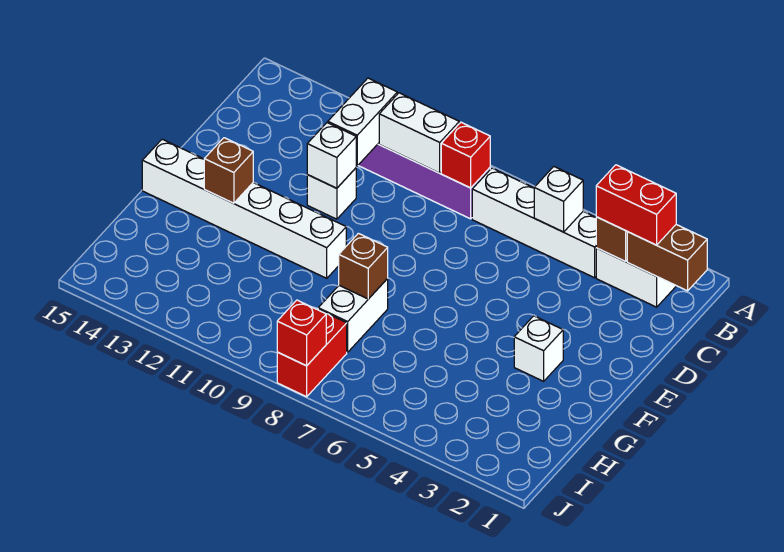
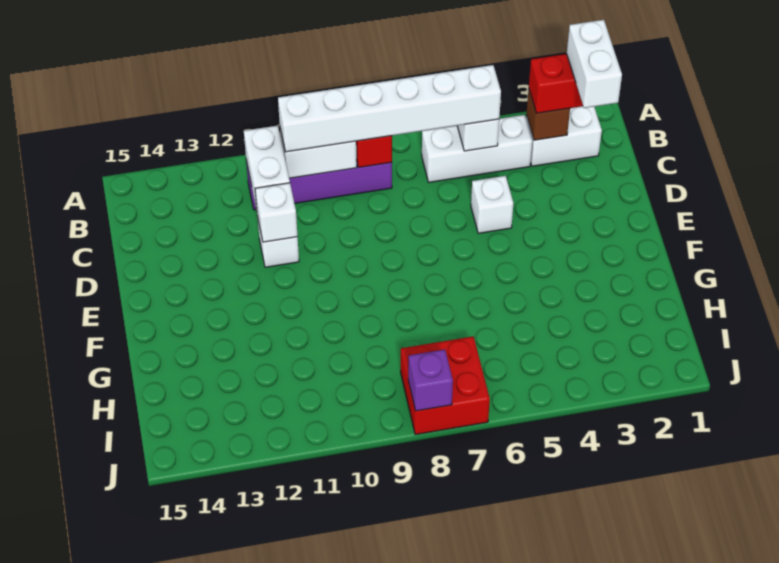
brown brick B1:B2 level 2 -> none
white brick B4:B7 level 1 -> white brick B4:B6 level 1
white brick F3 level 1 -> white brick D5 level 1
white brick F10:F15 level 1 -> white brick B5:B10 level 3
brown brick F13 level 2 -> none
white brick G8:H8 level 1 -> white brick B2:C2 level 4
brown brick G8 level 2 -> none
red brick I8:J8 level 1 -> red brick I7:J8 level 1
red brick J8 level 2 -> purple brick J8 level 2

